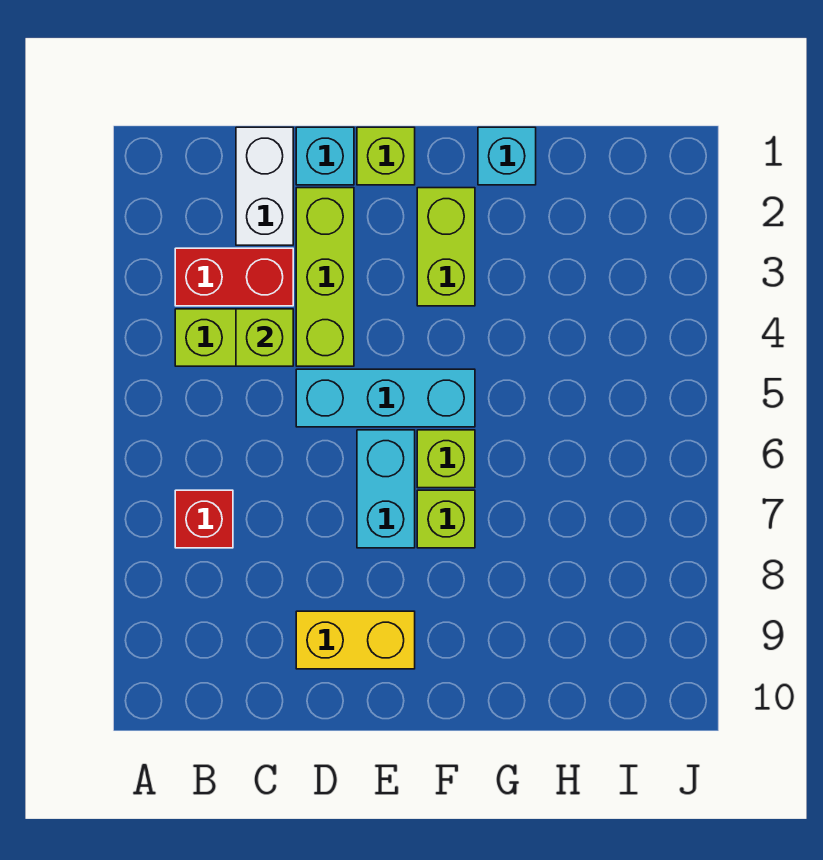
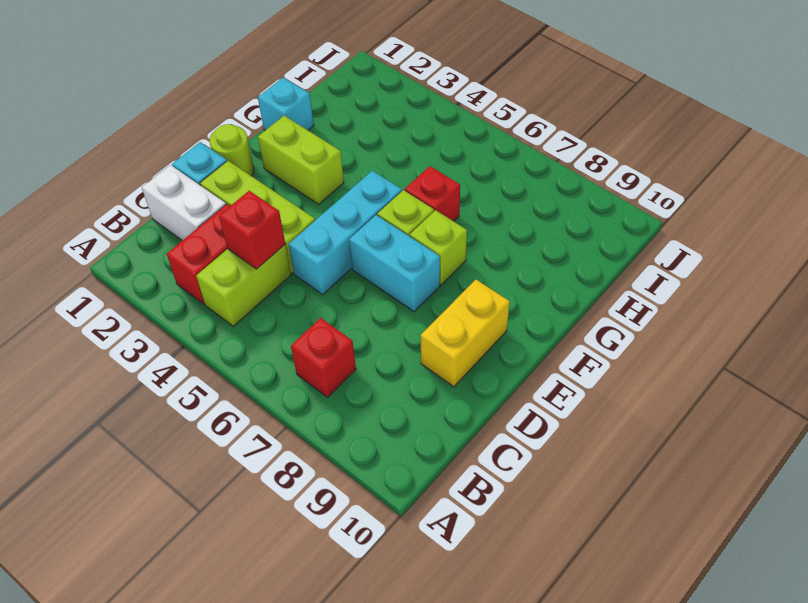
lime brick C4 level 2 -> red brick C4 level 2
lime brick E1 level 1 -> lime round brick E1 level 1
none -> red brick G6 level 1

